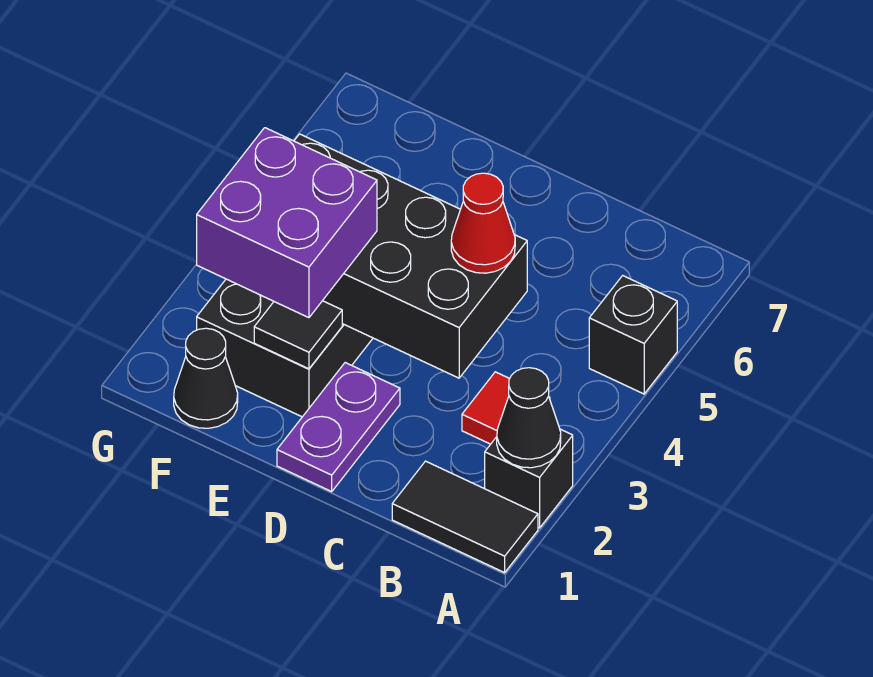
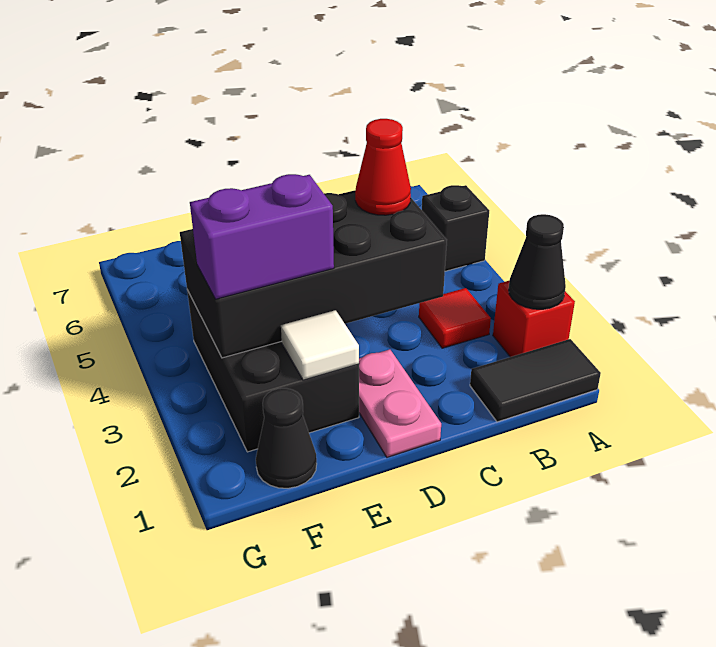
black brick A2 level 1 -> red brick A2 level 1
purple plate D1:D2 level 1 -> pink plate D1:D2 level 1
black tile E2 level 2 -> white tile E2 level 2
purple brick E2:F3 level 3 -> purple brick E3:F3 level 3

